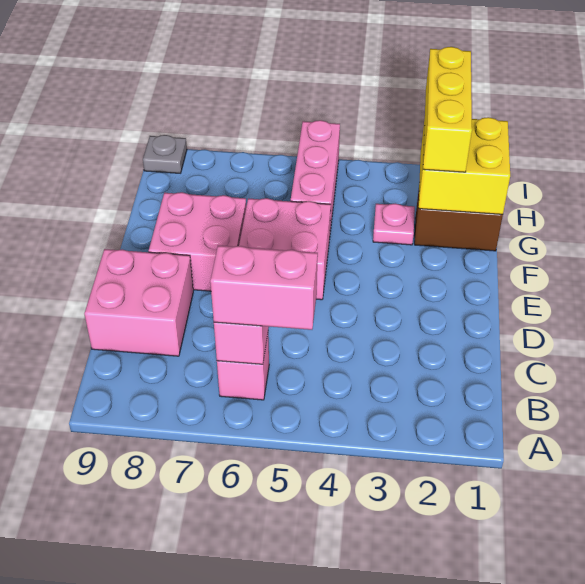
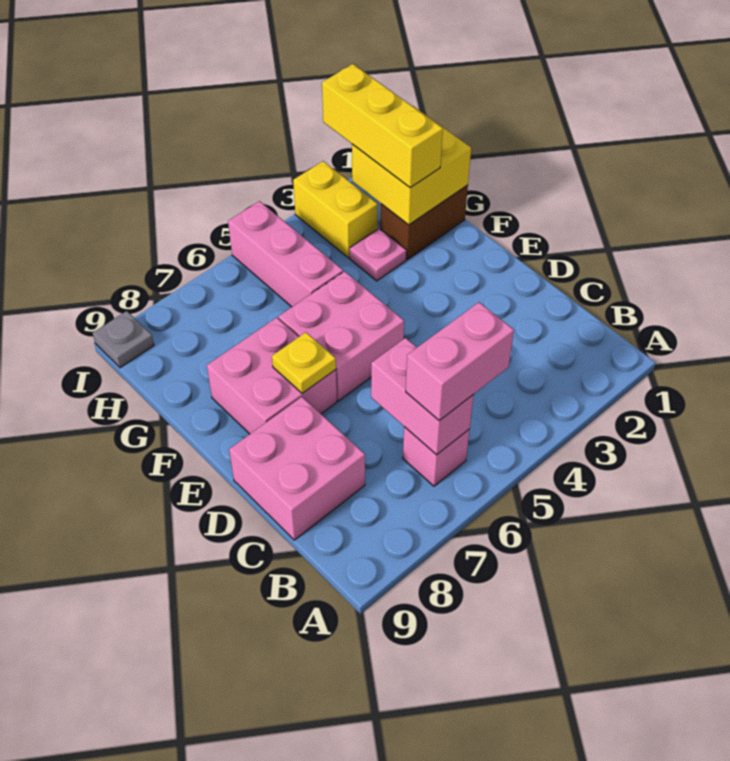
none -> yellow plate E7 level 2
none -> yellow brick H3:I3 level 1

